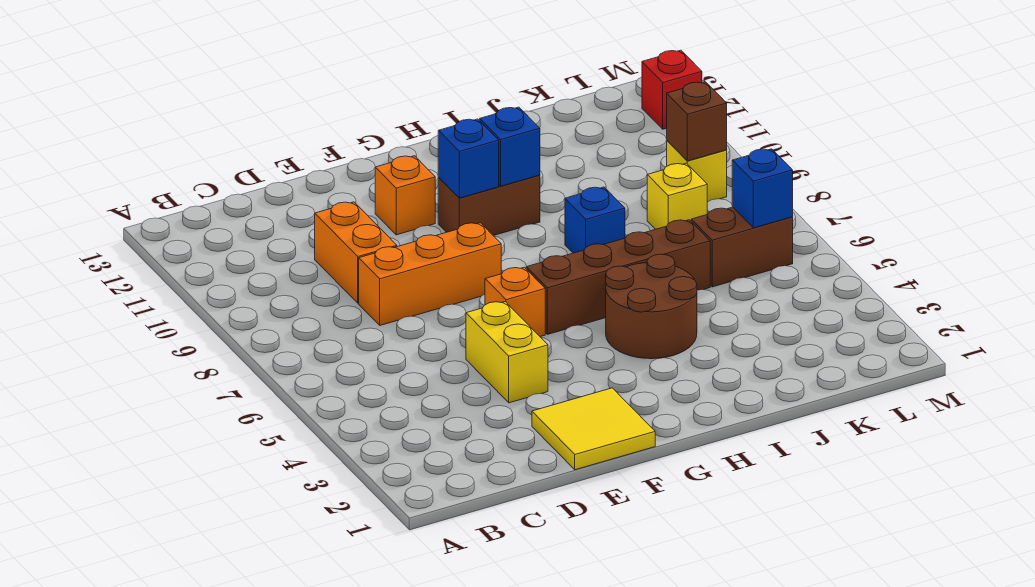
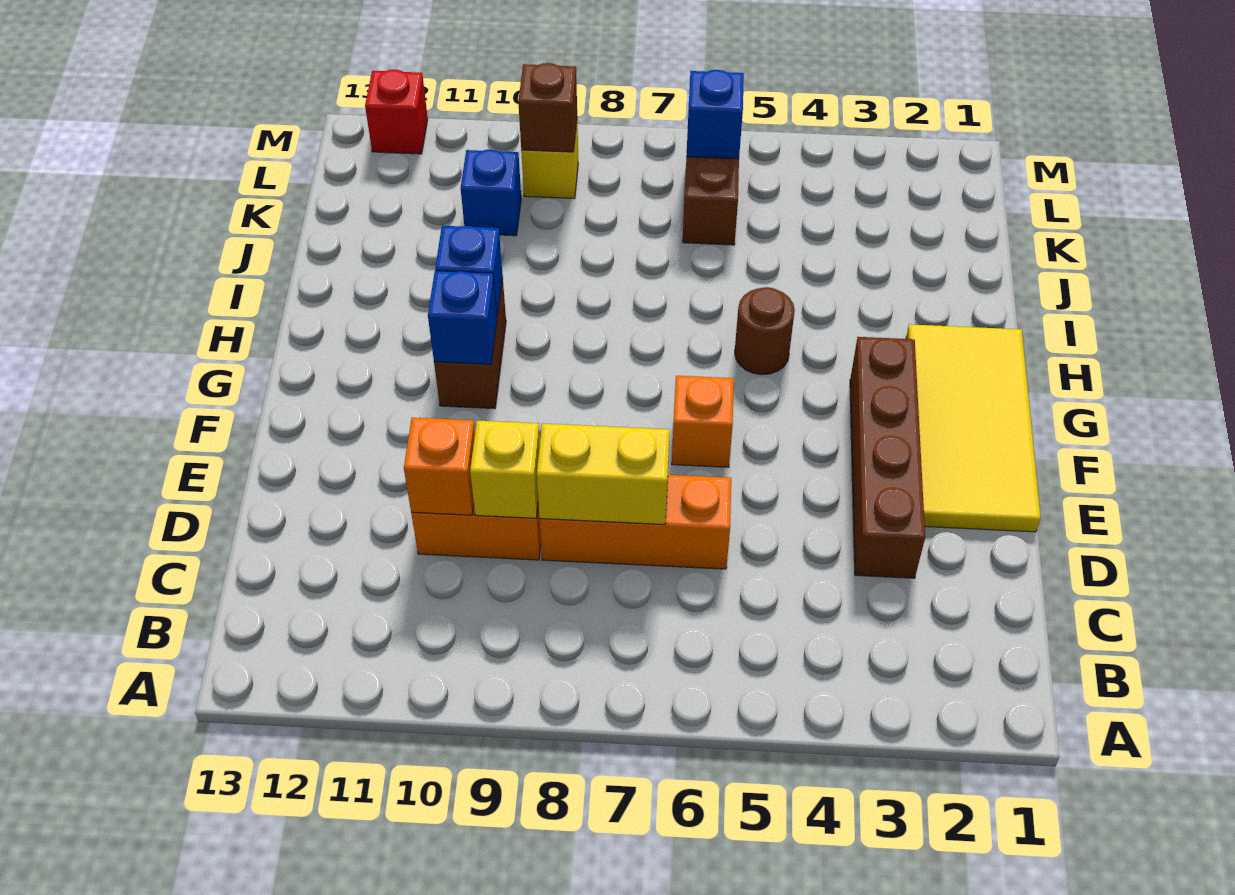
orange brick D8:F8 level 1 -> orange brick D6:D8 level 1
yellow tile E1:F2 level 1 -> yellow tile E1:H2 level 1
yellow brick E4:E5 level 1 -> yellow brick D7:D8 level 2
orange brick F11 level 1 -> orange brick D10 level 2
brown brick G6:J6 level 1 -> brown brick D3:G3 level 1
brown round brick H4:I5 level 1 -> brown round brick H5 level 1
blue brick I8 level 1 -> blue brick K10 level 1
yellow brick K8 level 1 -> yellow brick D9 level 2

